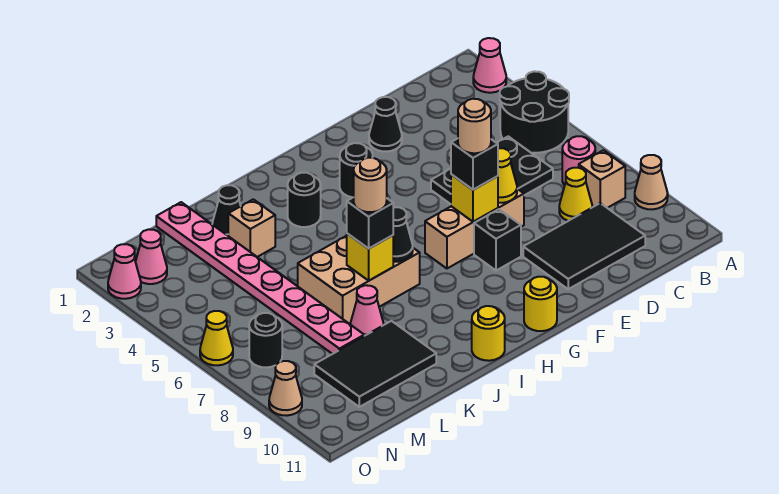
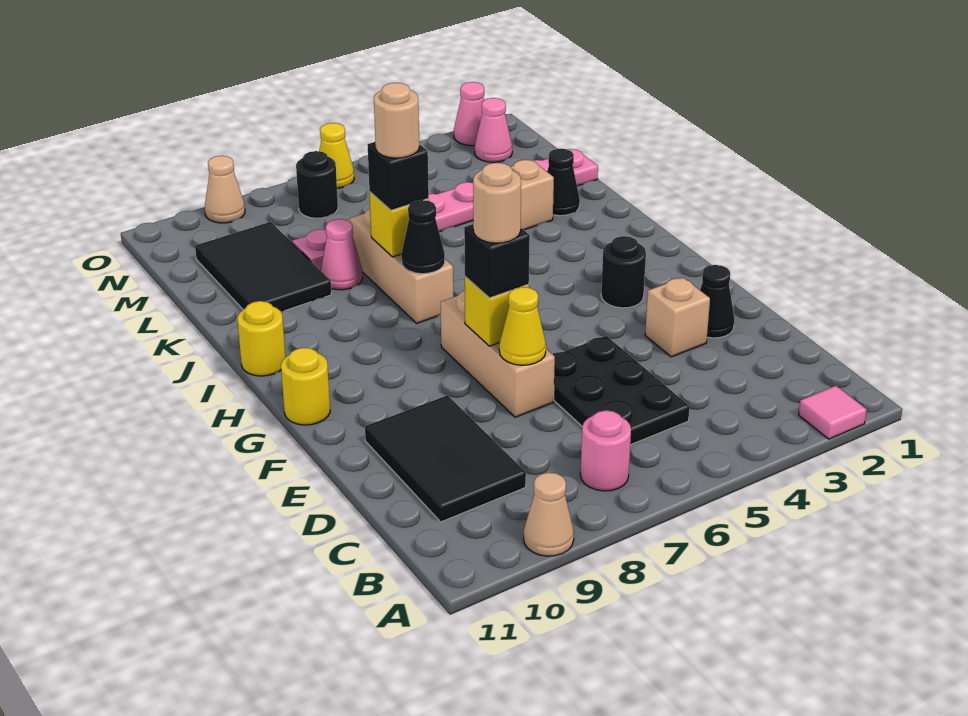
pink cone A2 level 1 -> pink tile A2 level 1
black round brick A4:B5 level 1 -> none
tan brick B8 level 1 -> tan brick E3 level 1
yellow cone C8 level 1 -> none
black brick F8 level 1 -> none
black round brick I3 level 1 -> none
tan brick I6:K7 level 1 -> tan brick I7:K7 level 1

